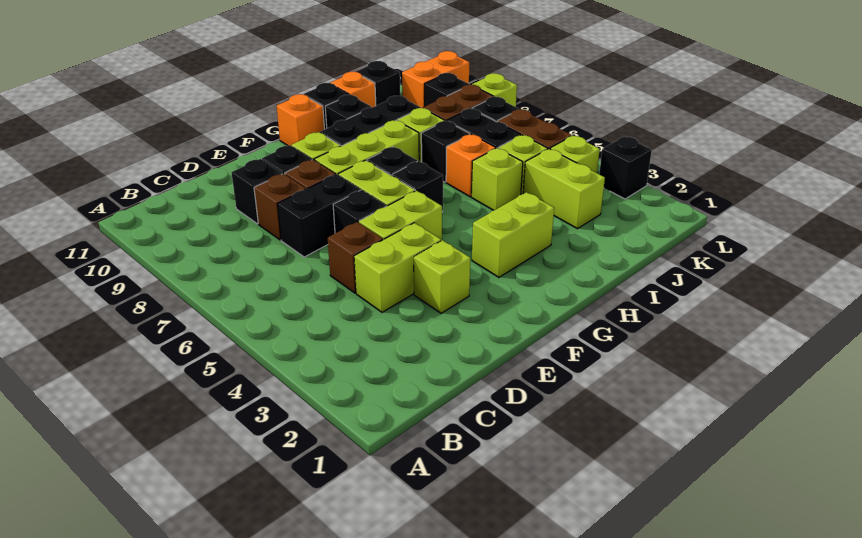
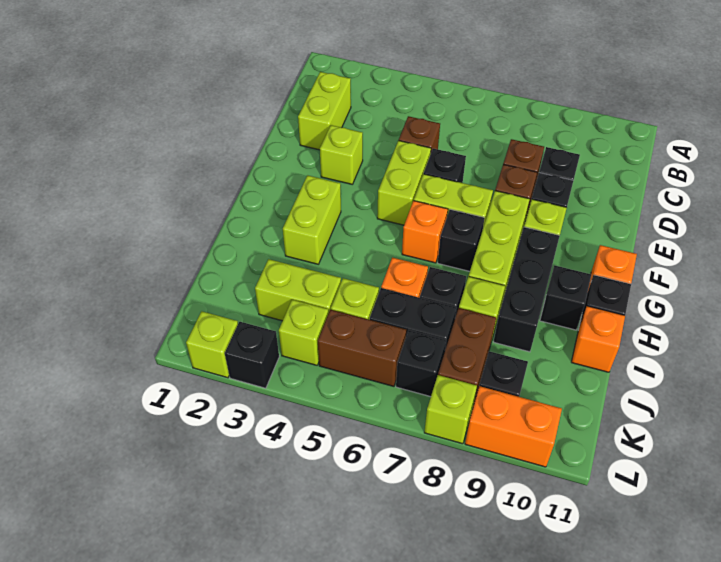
lime brick D4:E4 level 1 -> lime brick C2:D2 level 1
black brick D7:E7 level 1 -> none
black brick G6 level 1 -> orange brick G6 level 1
lime brick I5 level 1 -> lime brick L2 level 1
black brick J11 level 1 -> none
orange brick K10:L10 level 1 -> orange brick L9:L10 level 1

